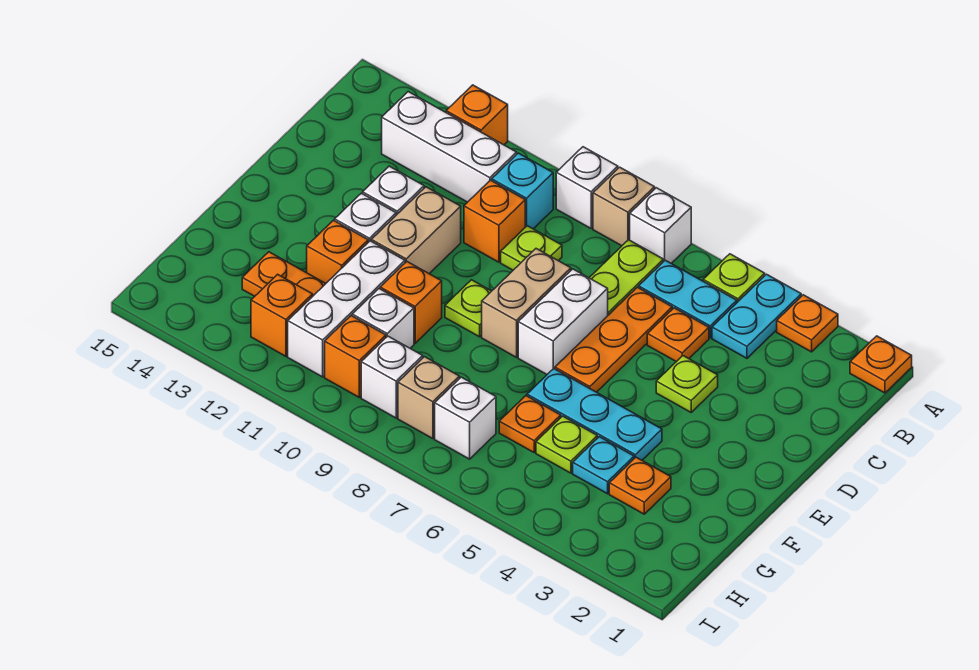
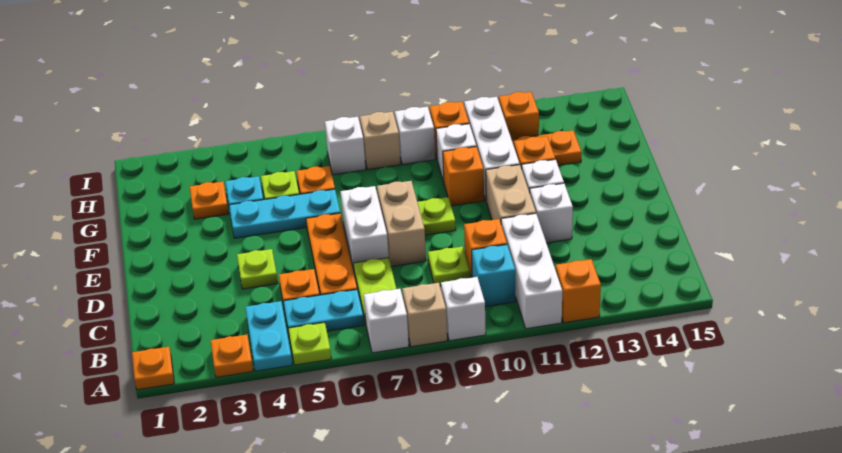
white brick B11:B13 level 1 -> white brick A11:C11 level 1

